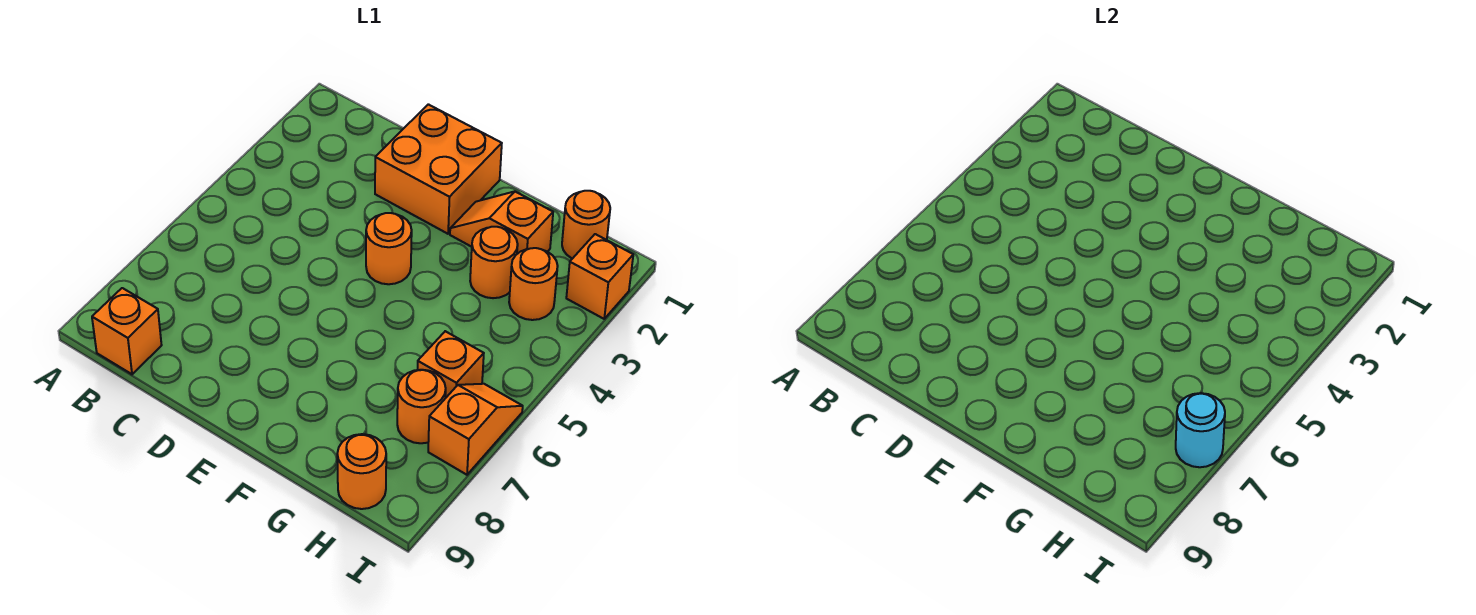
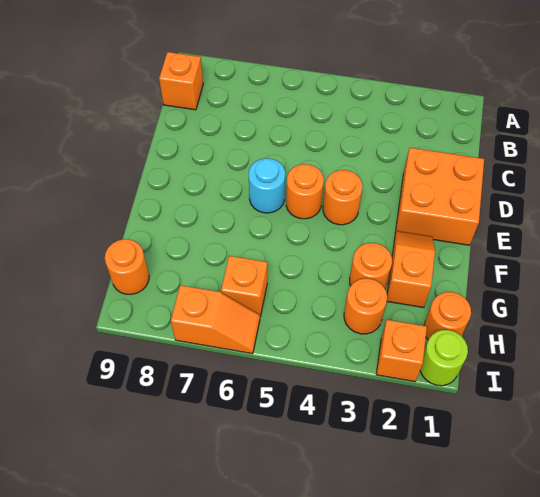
orange round brick H7 level 1 -> orange round brick E5 level 1
none -> lime round brick I1 level 1
cyan round brick I7 level 2 -> cyan round brick E6 level 1

